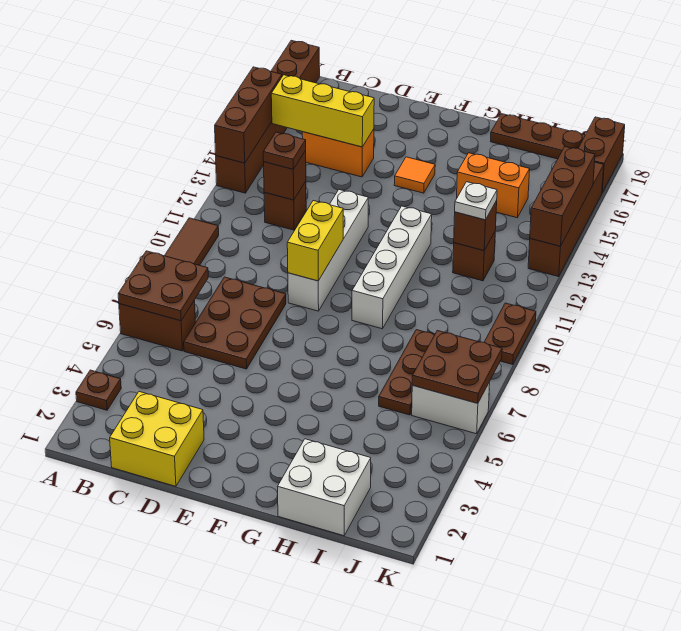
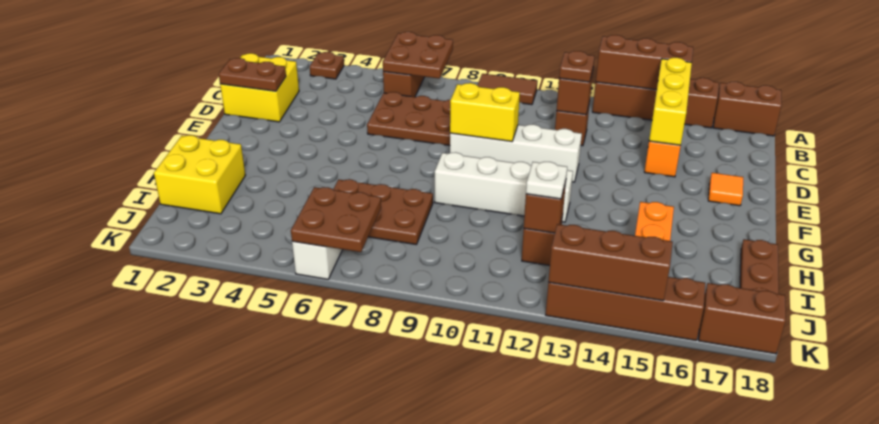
orange tile F15 level 1 -> orange tile E17 level 1
white brick H1:I2 level 1 -> yellow brick H1:I2 level 1
brown plate I6:I8 level 1 -> brown plate H6:I8 level 1
brown plate K9:K10 level 1 -> brown plate D1:D2 level 2

